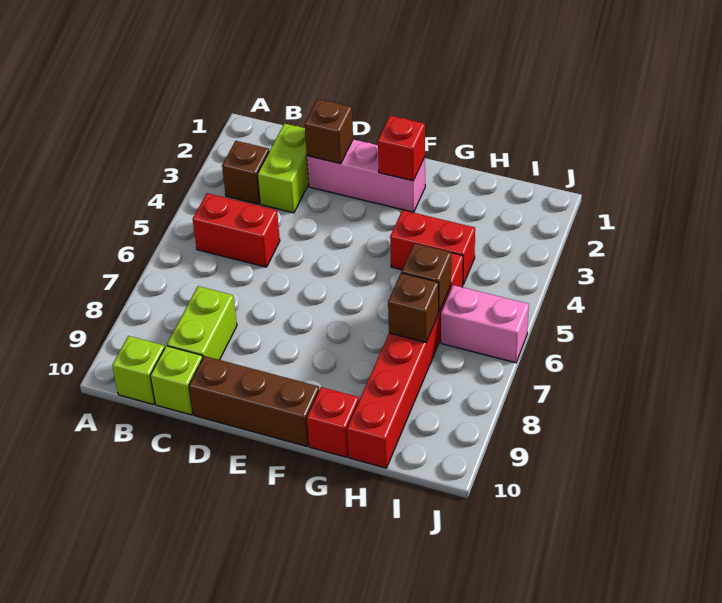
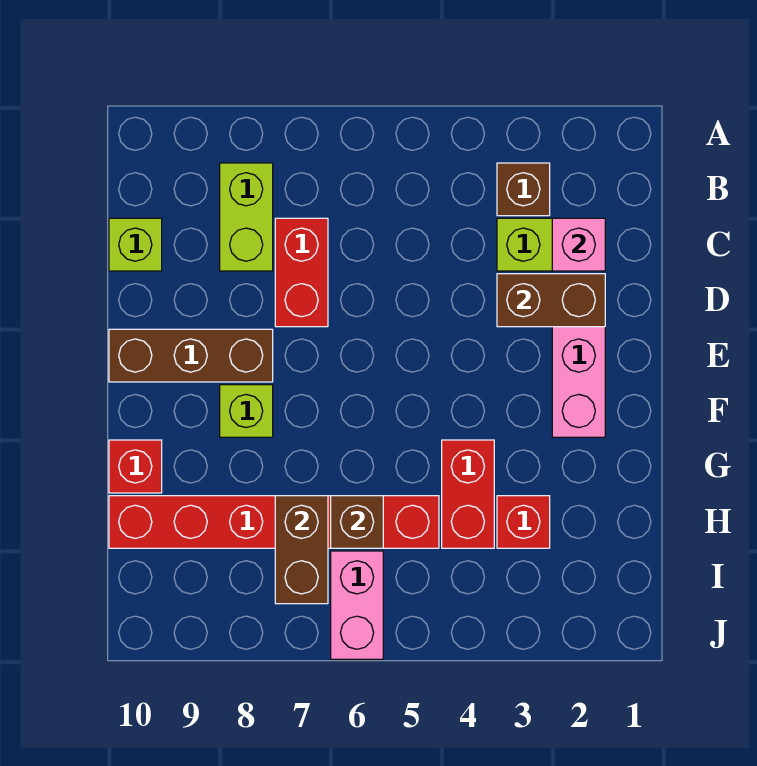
red brick B5:C5 level 1 -> red brick C7:D7 level 1
lime brick B10 level 1 -> lime brick F8 level 1
none -> pink brick C2 level 2
lime brick C8:C9 level 1 -> lime brick B8:C8 level 1
brown brick D2 level 2 -> brown brick D2:D3 level 2
brown brick D10:F10 level 1 -> brown brick E8:E10 level 1
red brick F2 level 2 -> red brick H3 level 1
brown brick H7 level 2 -> brown brick H7:I7 level 2

